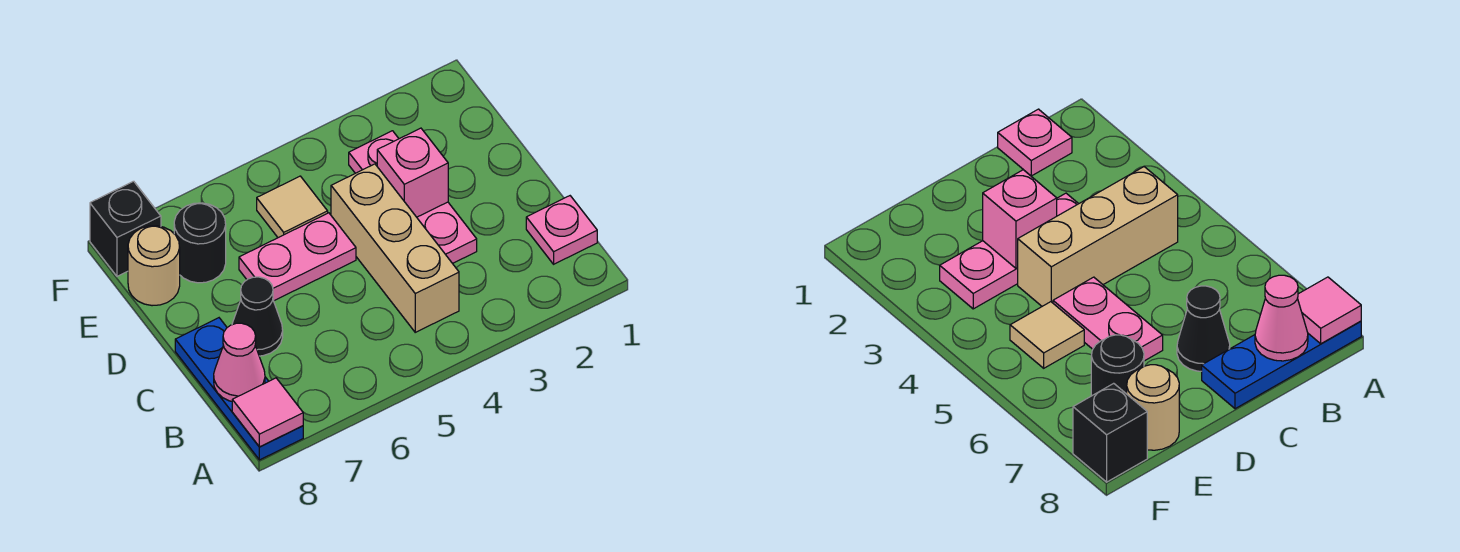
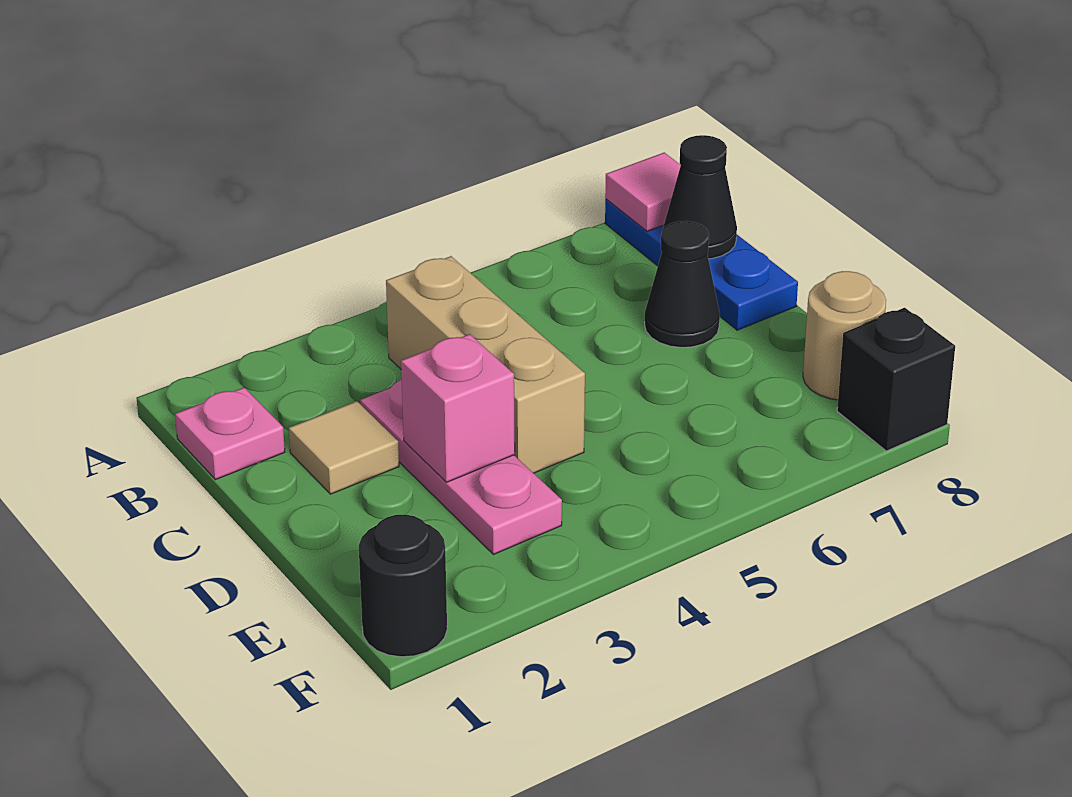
pink cone B8 level 2 -> black cone B8 level 2
pink plate D5:D6 level 1 -> none
tan tile E5 level 1 -> tan tile C2 level 1
black round brick E7 level 1 -> black round brick F1 level 1

